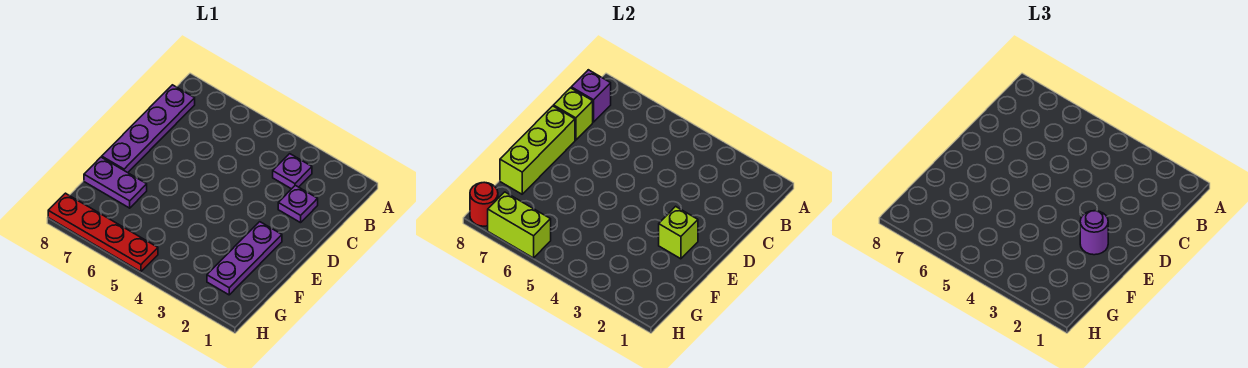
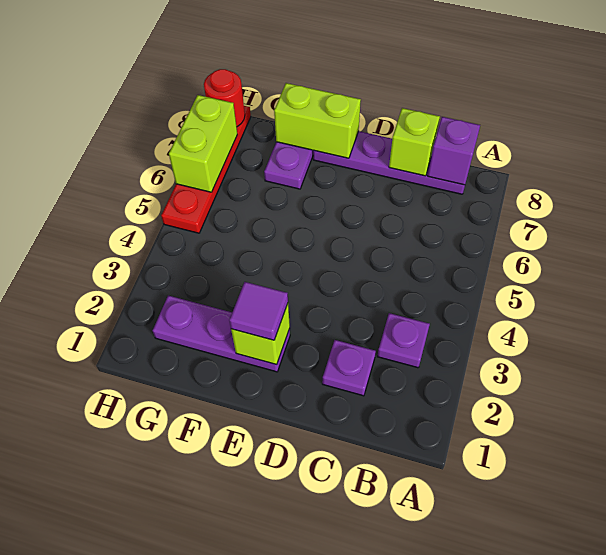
lime brick D8:F8 level 2 -> lime brick E8:F8 level 2
purple round brick E2 level 3 -> purple tile E2 level 3

